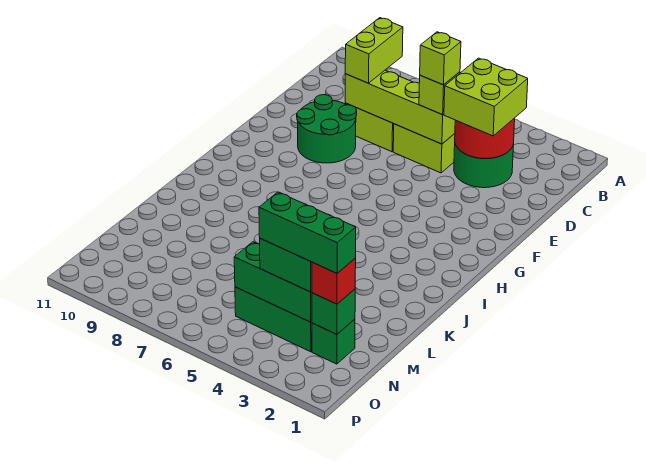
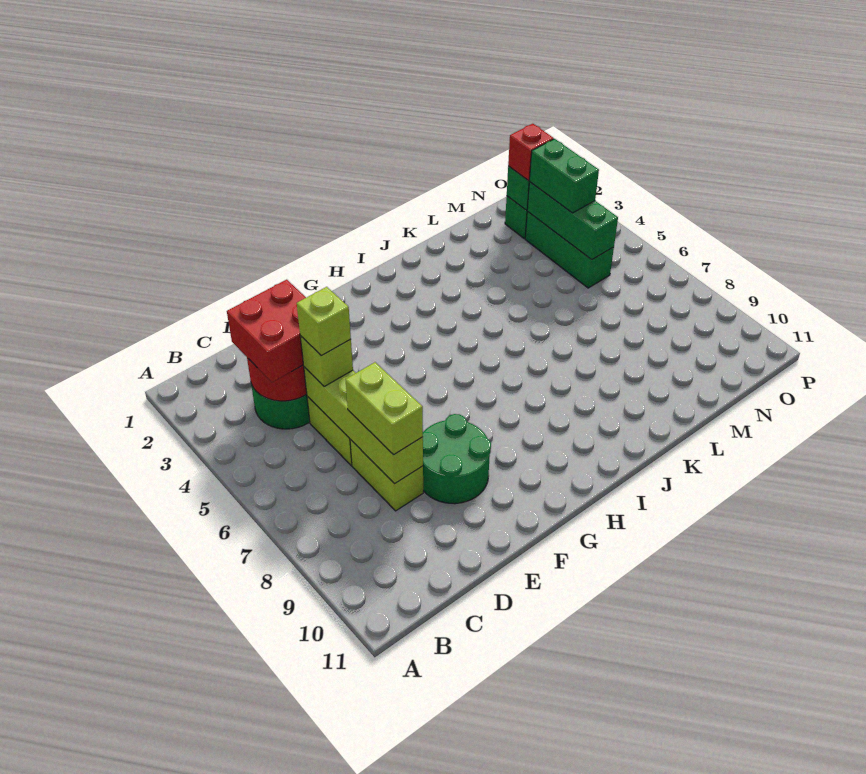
lime brick C3:D4 level 3 -> red brick C3:D4 level 3
lime brick C8:D8 level 3 -> lime brick D7:D8 level 3
green brick N2:N4 level 4 -> none

